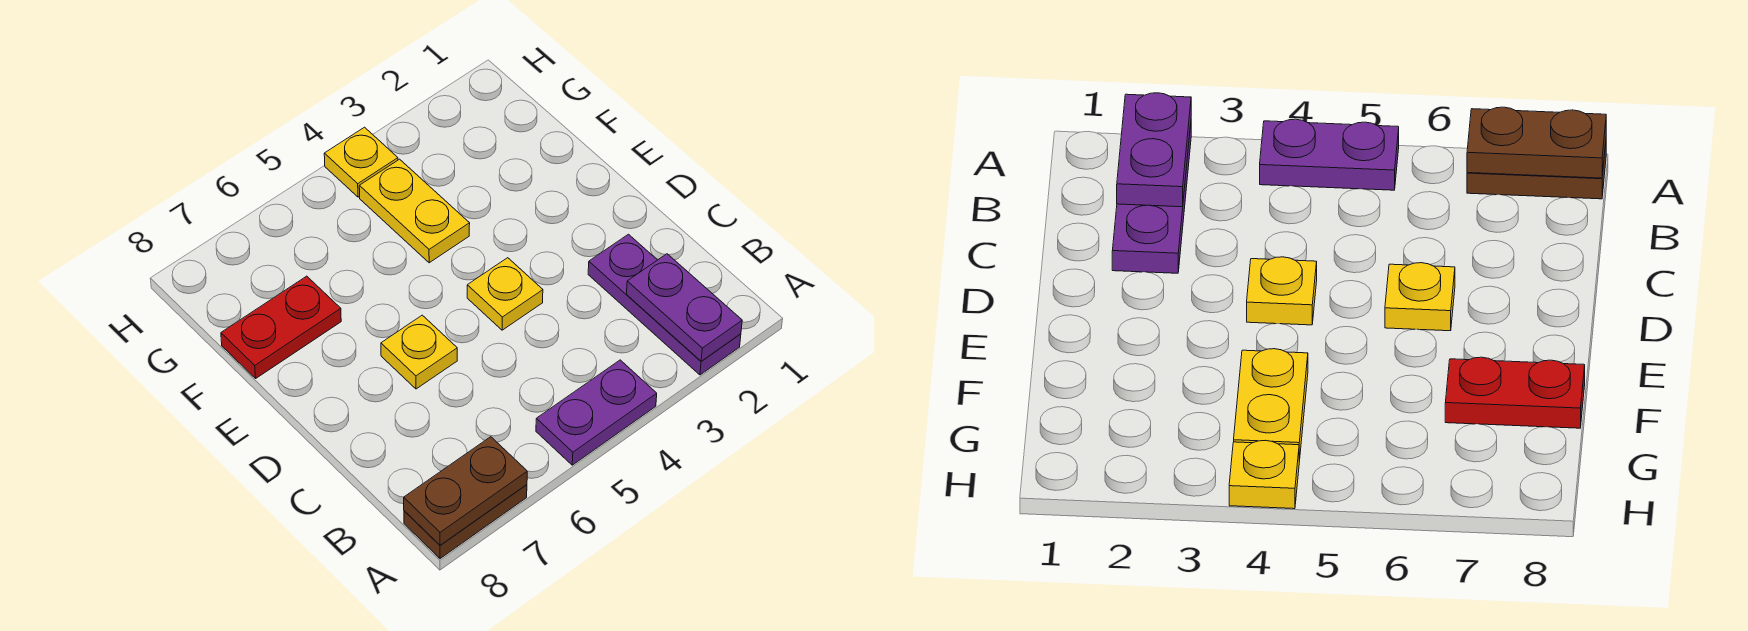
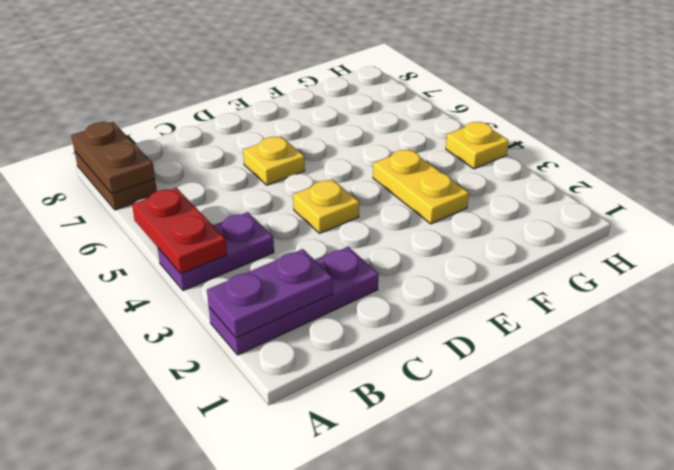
purple plate A4:A5 level 1 -> purple plate A4:B4 level 1
yellow plate F4:G4 level 1 -> yellow plate F3:F4 level 1
red plate F7:F8 level 1 -> red plate A4:A5 level 2

